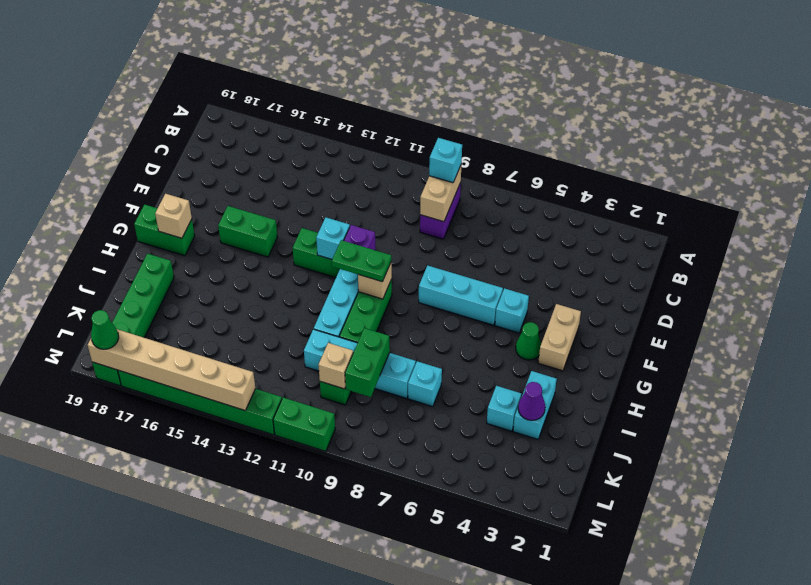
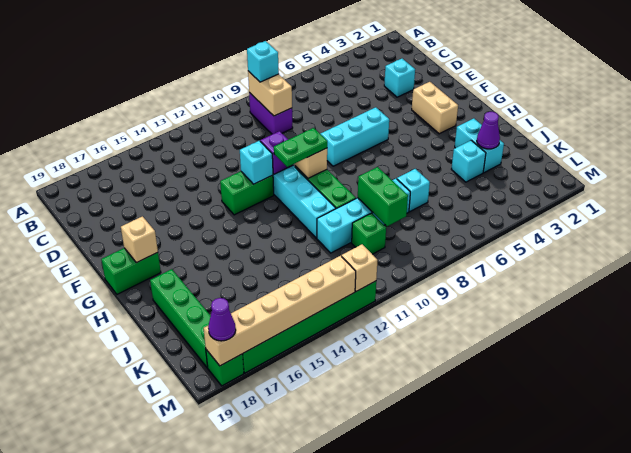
cyan brick F5 level 1 -> cyan brick D3 level 1
green brick F15:F16 level 1 -> none
green cone G4 level 1 -> none
tan brick K10 level 2 -> tan brick M12 level 2
green brick M10:M11 level 1 -> none
green cone M18 level 3 -> purple cone M18 level 3

